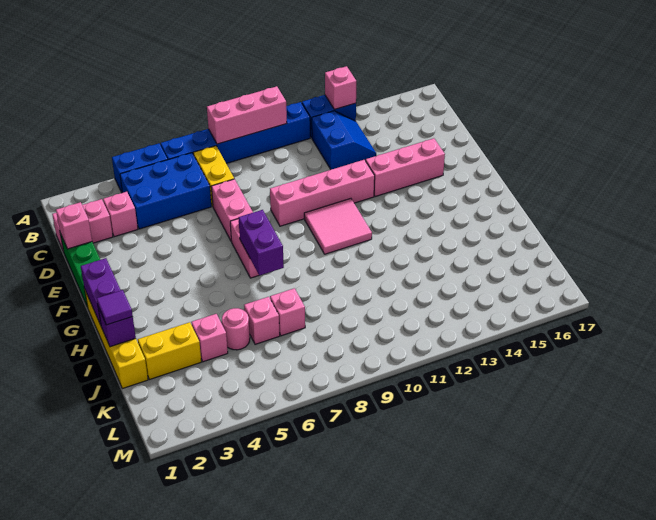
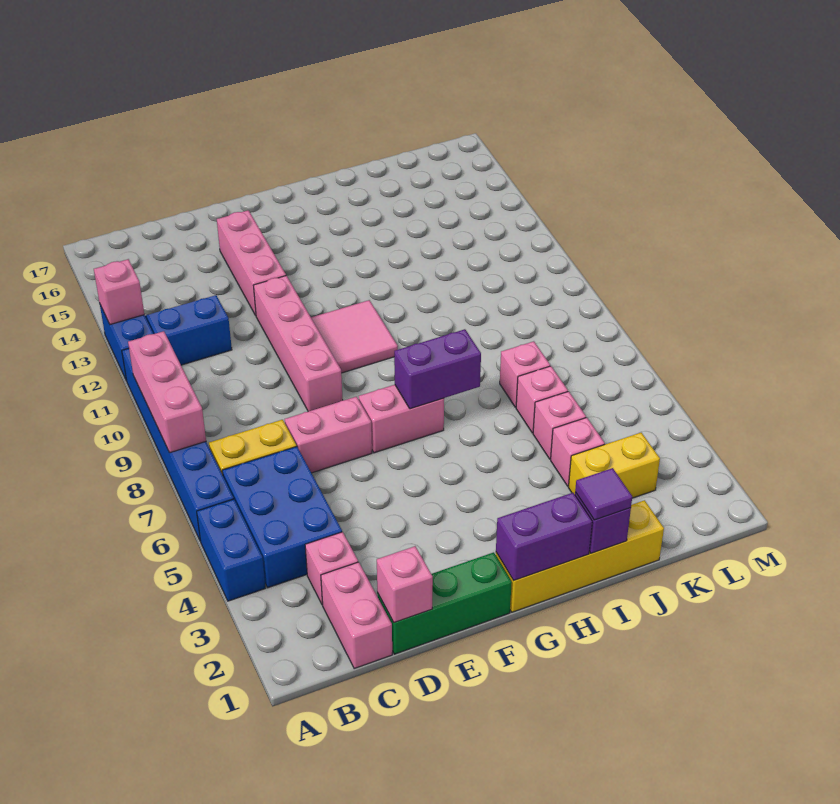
yellow brick J2:J3 level 1 -> yellow brick J3:K3 level 1
pink round brick J5 level 1 -> pink brick J5 level 1

